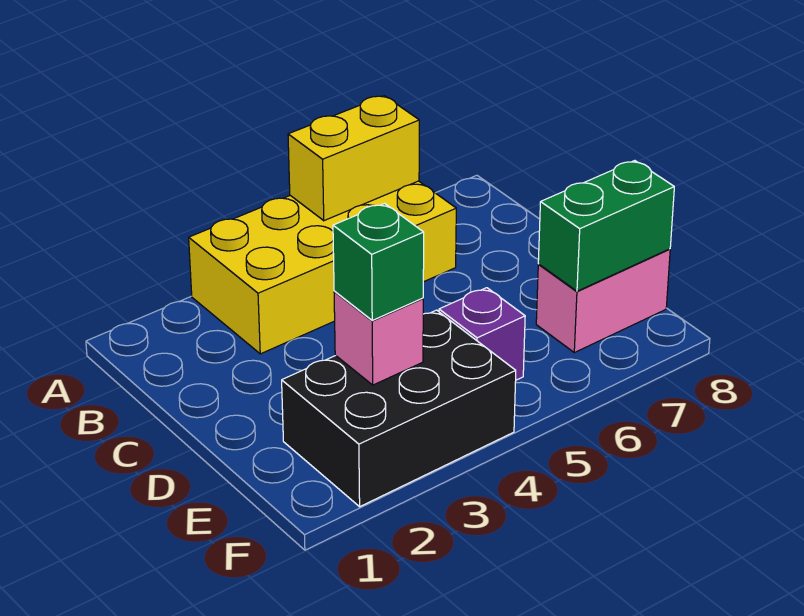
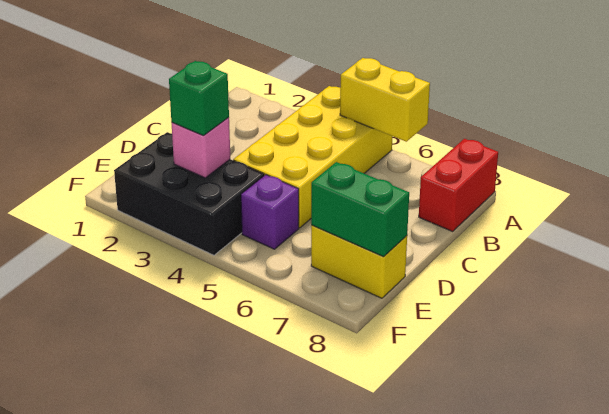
yellow brick A3:B6 level 1 -> yellow brick A4:D5 level 1
none -> red brick A8:B8 level 1
pink brick E7:E8 level 1 -> yellow brick E7:E8 level 1

